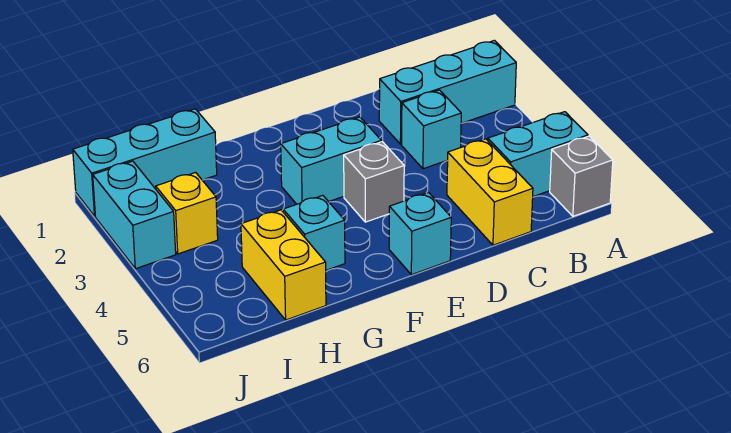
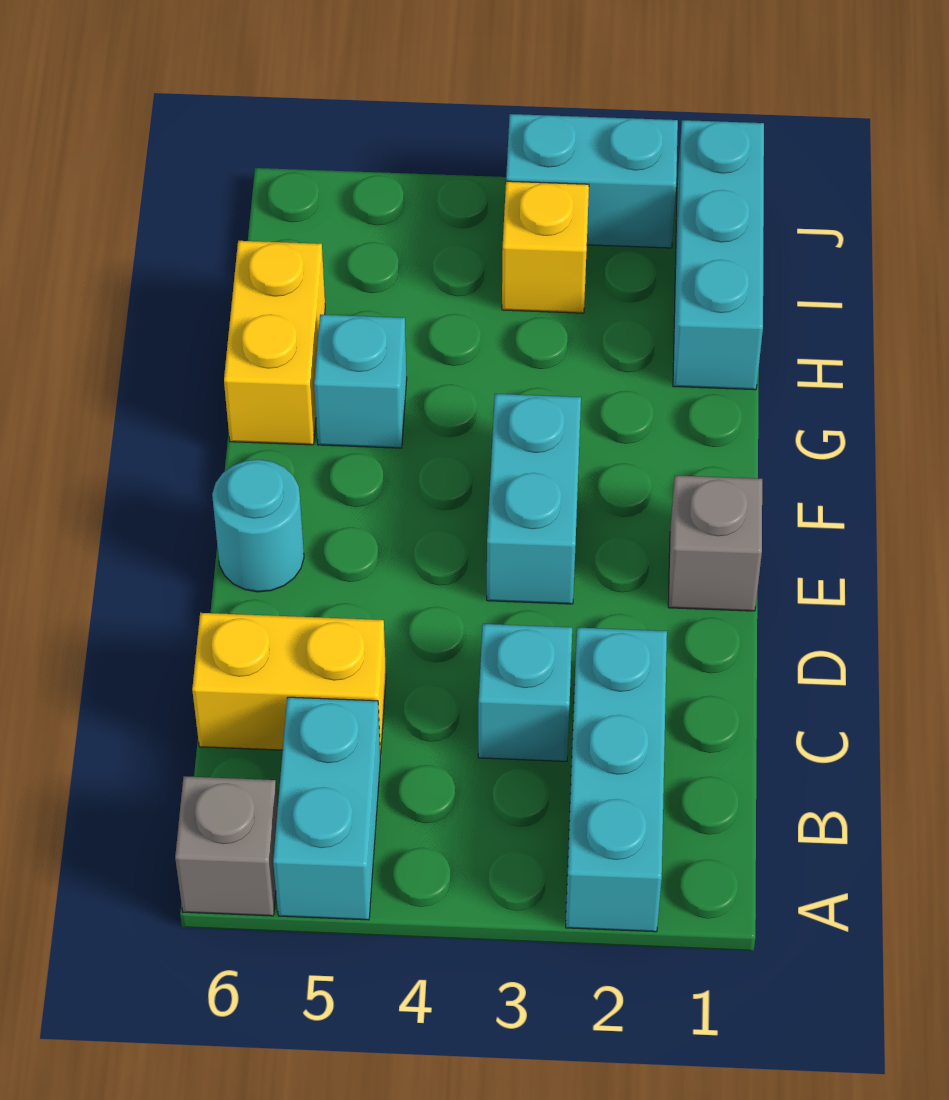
grey brick E4 level 1 -> grey brick E1 level 1
cyan brick E6 level 1 -> cyan round brick E6 level 1
yellow brick H5:H6 level 1 -> yellow brick G6:H6 level 1

